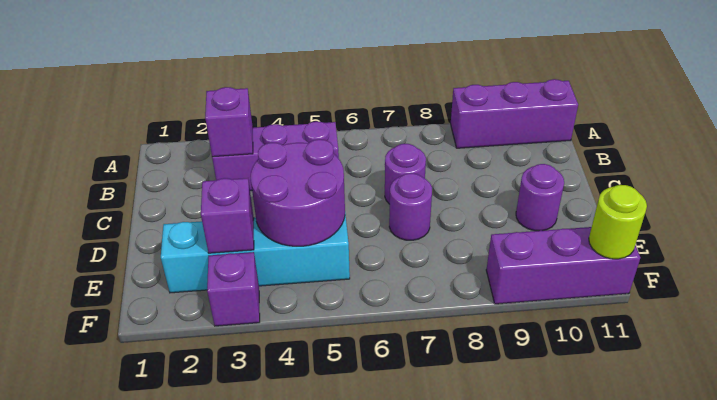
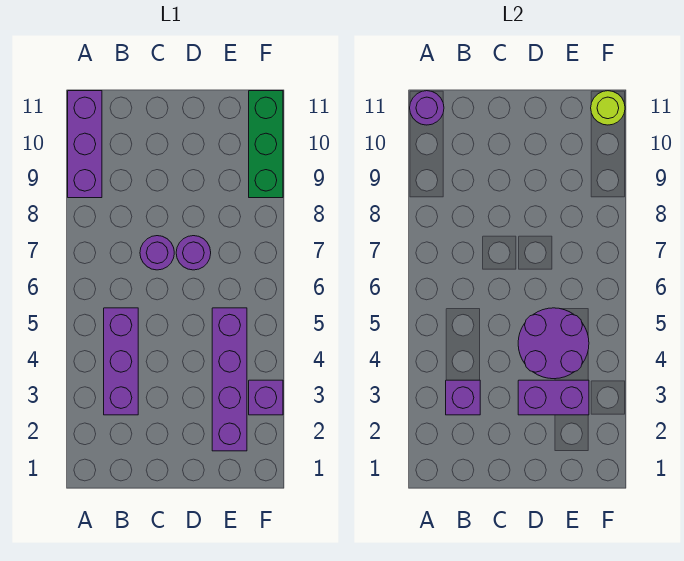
purple round brick D10 level 1 -> purple round brick A11 level 2
cyan brick E2:E5 level 1 -> purple brick E2:E5 level 1
purple brick E3 level 2 -> purple brick D3:E3 level 2
purple brick F9:F11 level 1 -> green brick F9:F11 level 1

